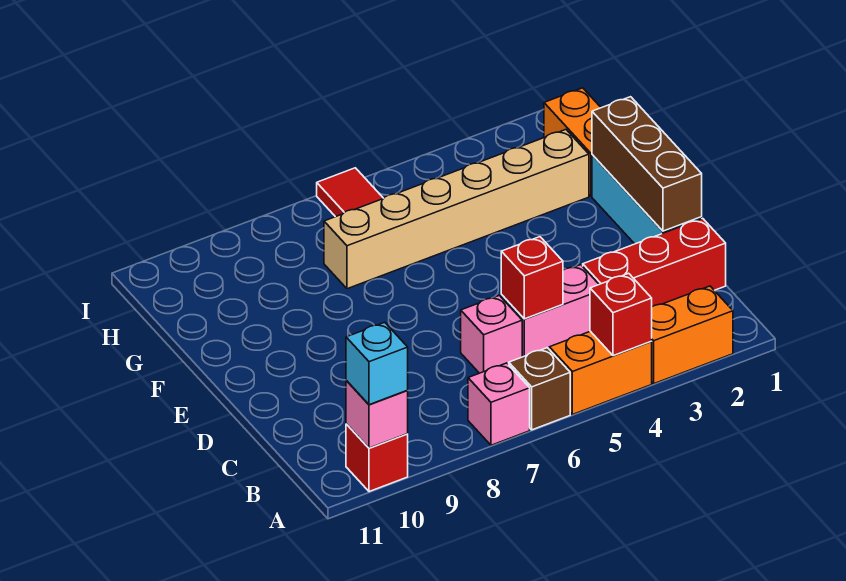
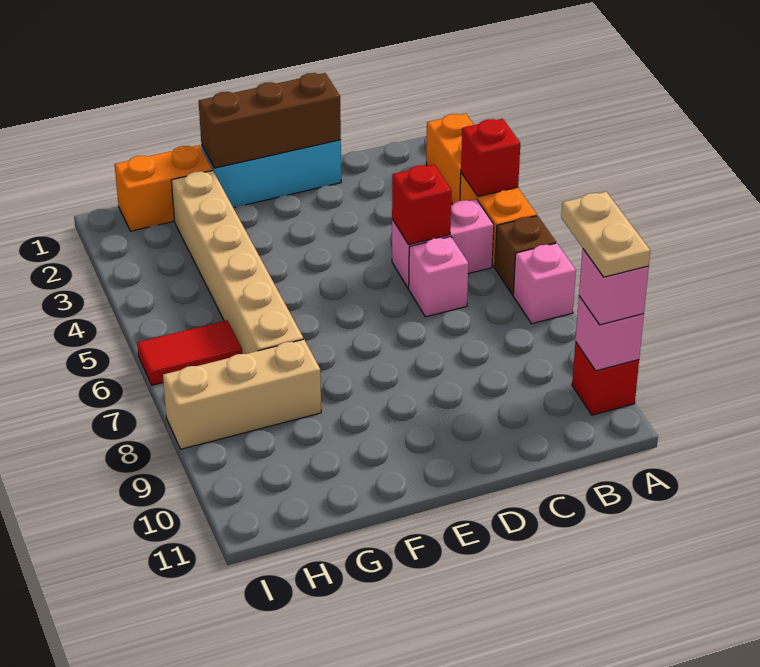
none -> tan plate A9:A10 level 4
cyan brick A10 level 3 -> pink brick A10 level 3
red brick C1:C3 level 1 -> none
pink brick C4:C5 level 1 -> pink brick B5:C5 level 1
none -> tan brick G8:I8 level 1

